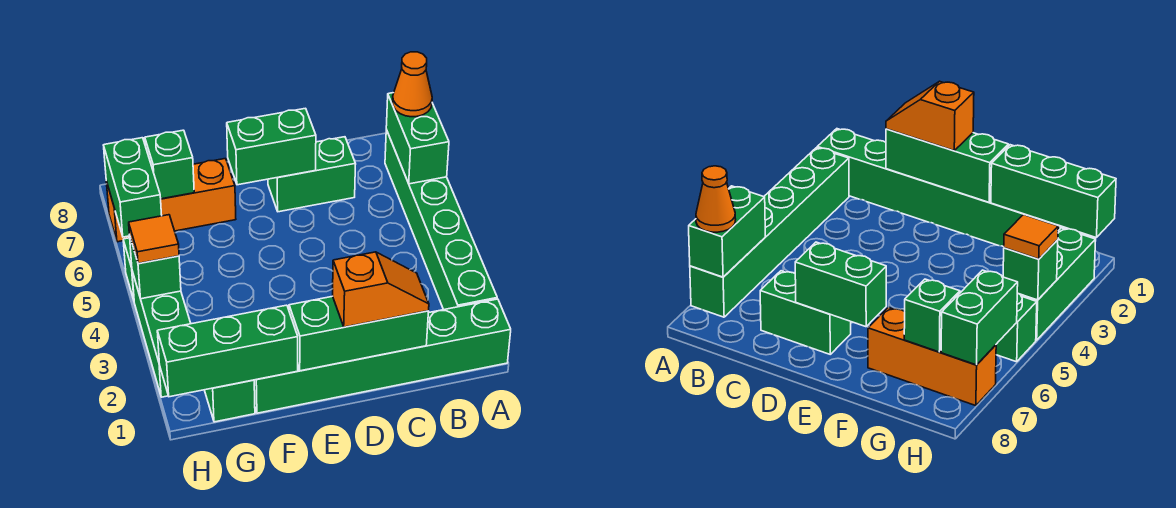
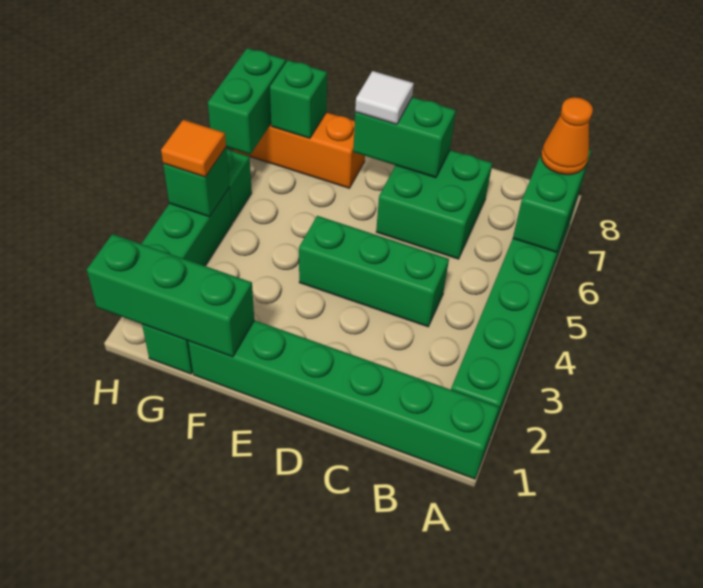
green brick C1:E1 level 2 -> green brick C4:E4 level 1
orange slope C1:D1 level 3 top D -> none
green brick C7:D7 level 1 -> green brick C6:D7 level 1
none -> white tile E7 level 3

